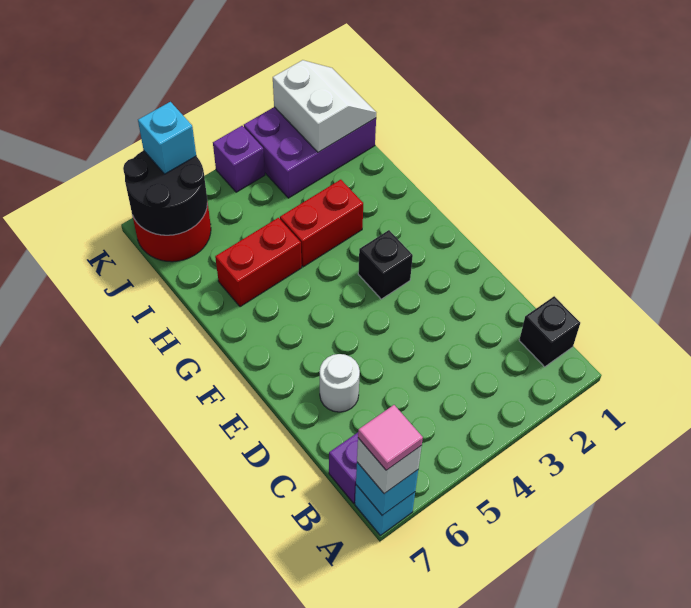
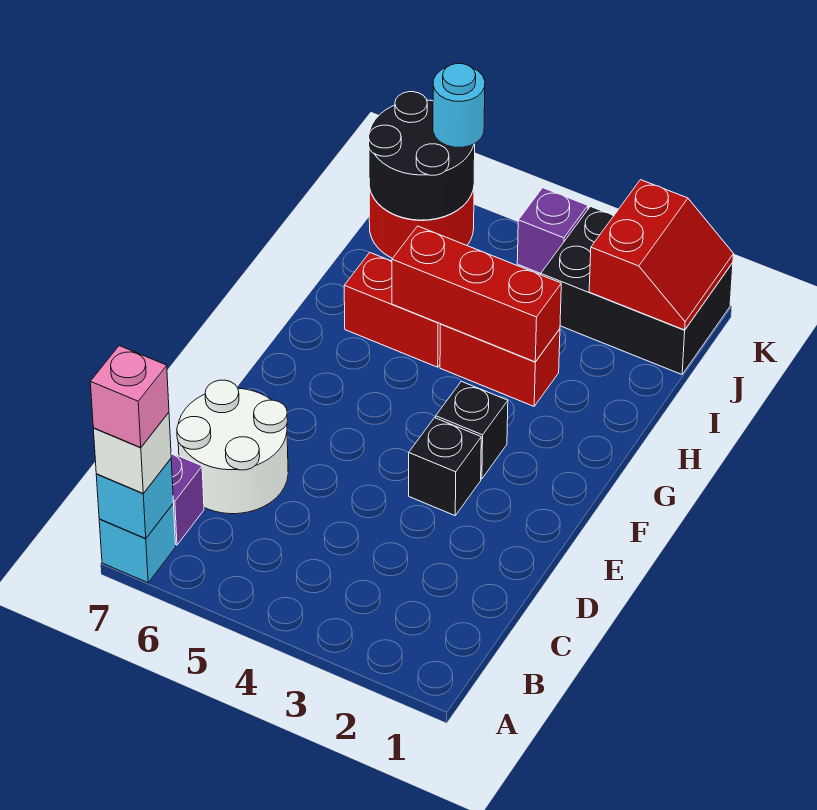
pink tile A7 level 4 -> pink brick A7 level 4
black brick B1 level 1 -> black brick E3 level 1
white round brick D6 level 1 -> white round brick C6:D7 level 1
none -> red brick H3:H5 level 2
purple brick J1:K3 level 1 -> black brick J1:K3 level 1
white slope J1:K2 level 2 top 2 -> red slope J1:K2 level 2 top 2
cyan brick K6 level 3 -> cyan round brick K6 level 3

